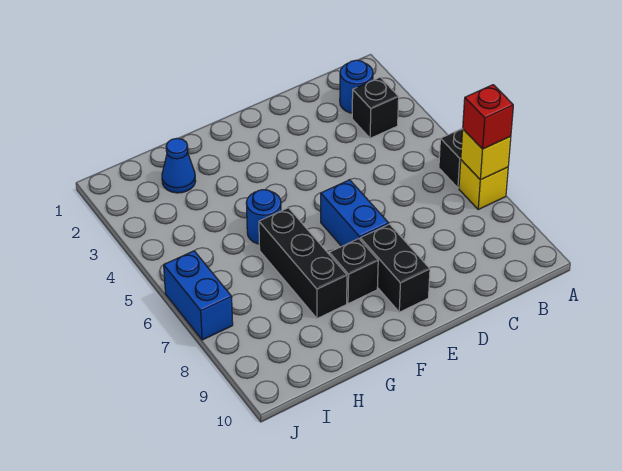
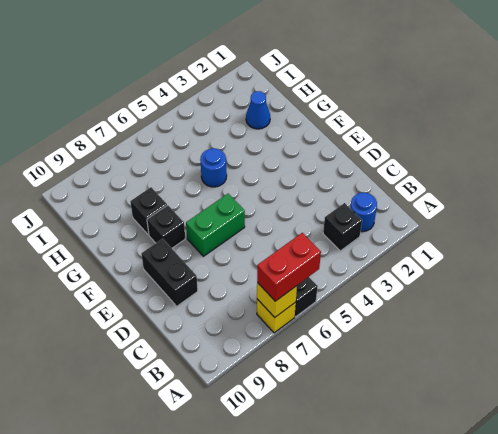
red brick A7 level 3 -> red brick A6:A7 level 3
blue brick E6:E7 level 1 -> green brick E6:E7 level 1
black brick E8:E9 level 1 -> black brick D9:E9 level 1
black brick G6:G8 level 1 -> black brick G8 level 1
blue brick J6:J7 level 1 -> none

